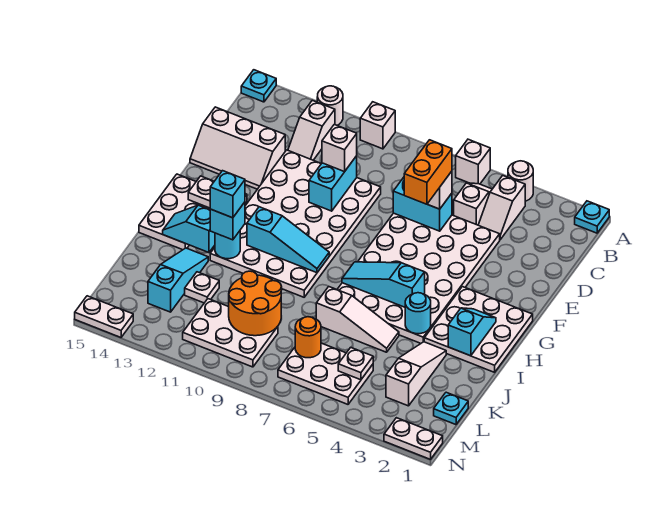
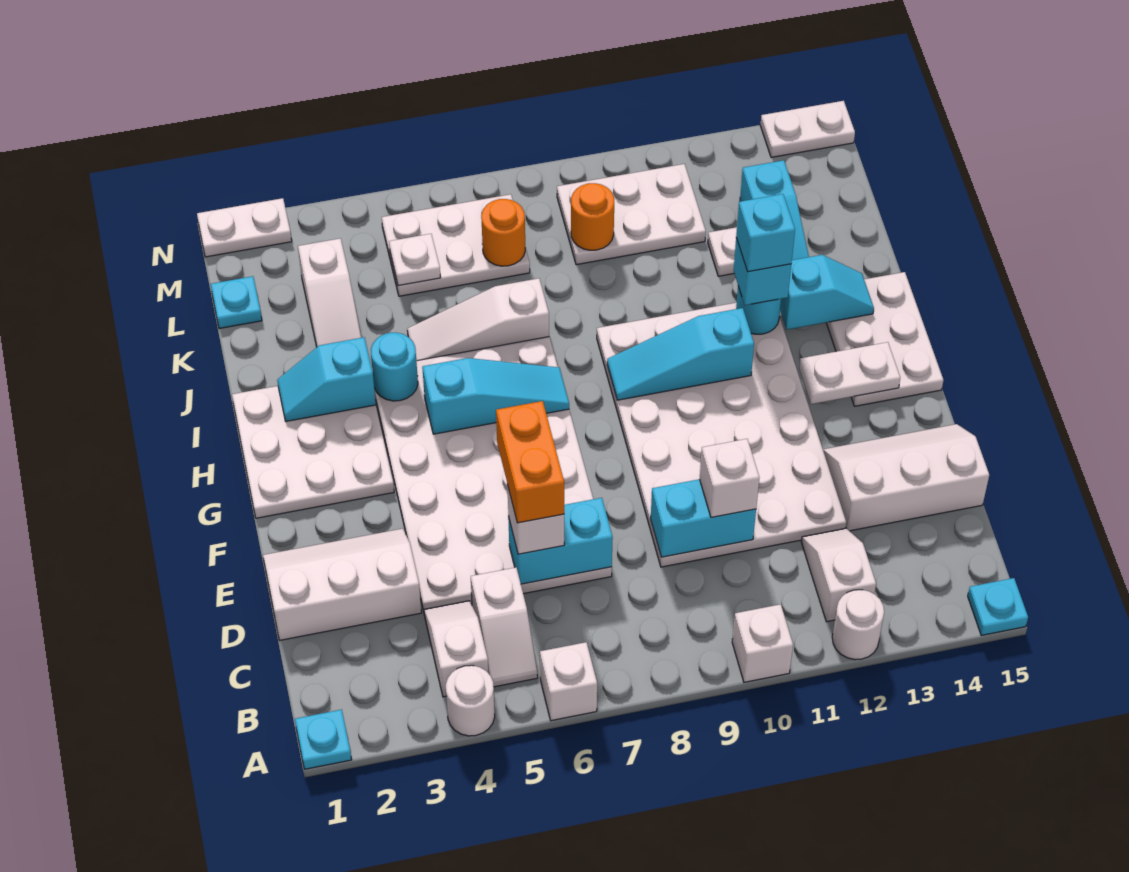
none -> white slope D1:E3 level 1 top D
cyan brick D10:E10 level 2 -> cyan brick D9:D10 level 2
cyan slope H2:I2 level 2 top I -> cyan slope I2:I3 level 2 top 3
orange round brick K9:L10 level 2 -> orange round brick L9 level 2

